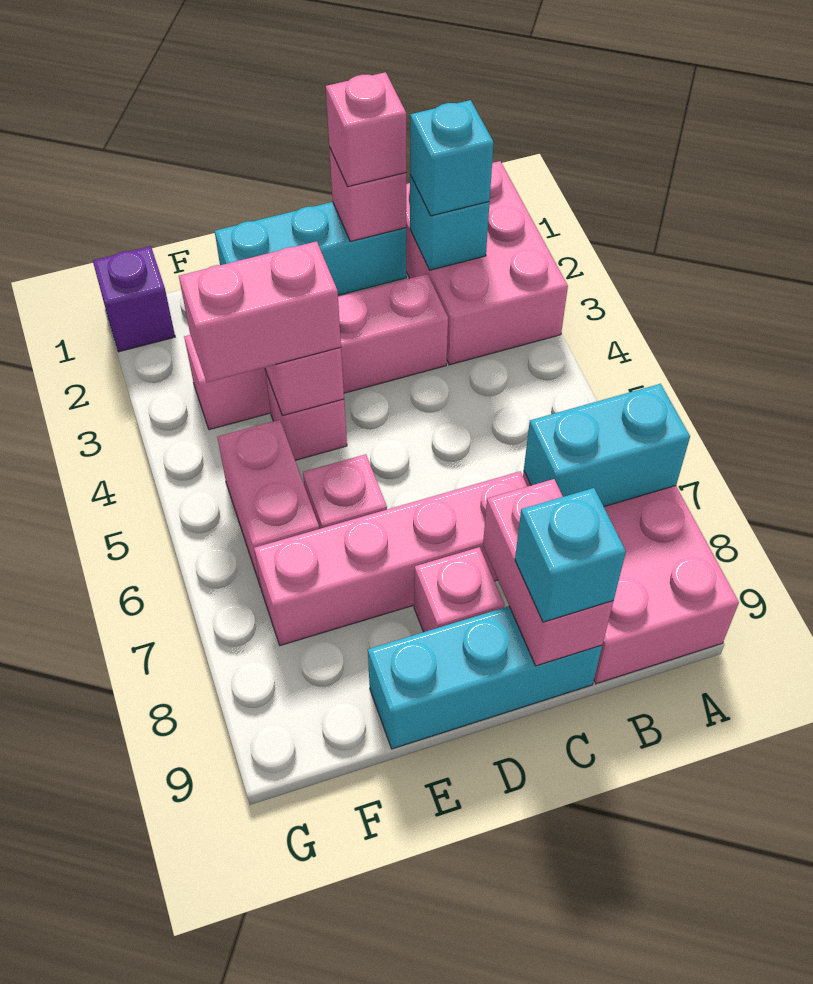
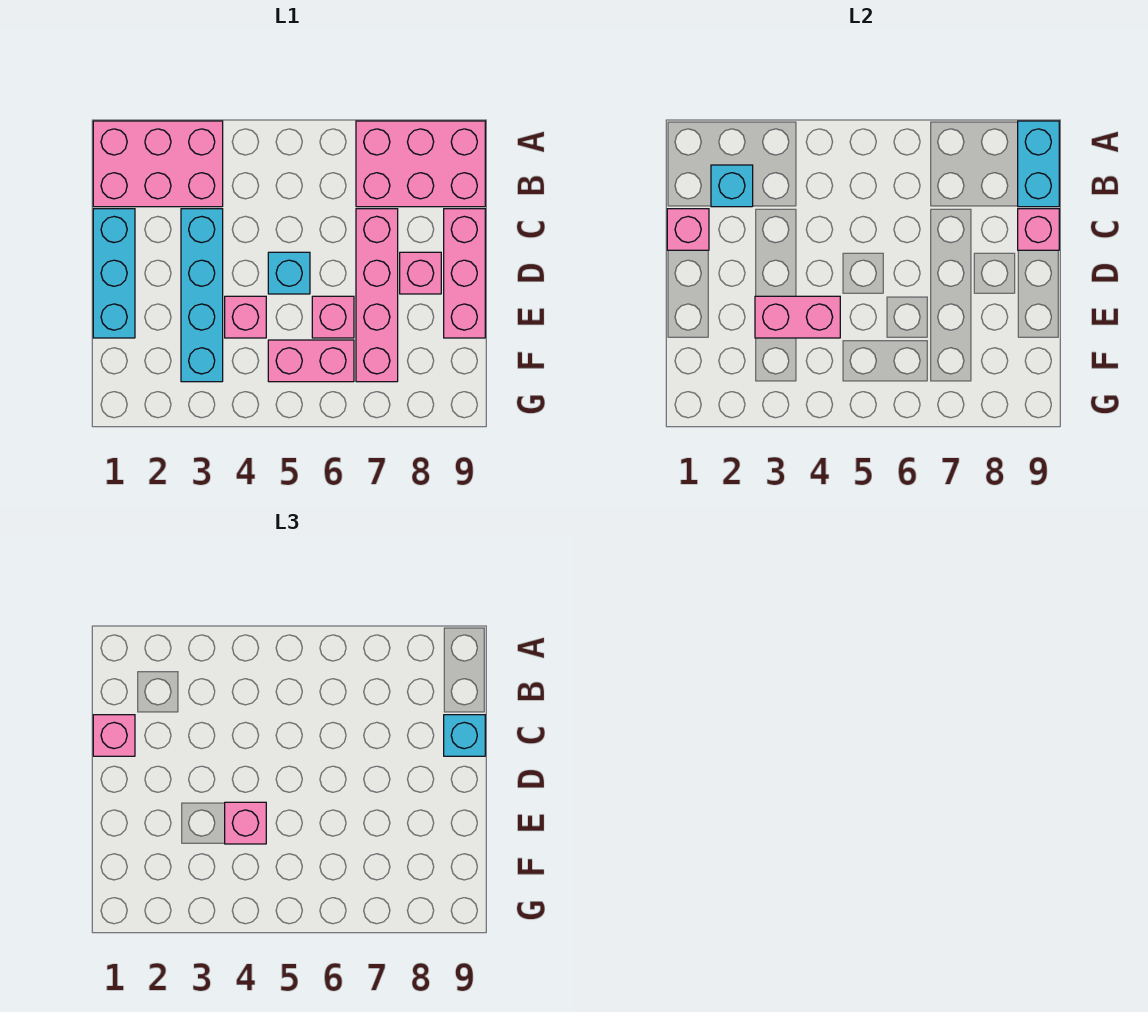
cyan brick A7:B7 level 2 -> cyan brick A9:B9 level 2
cyan brick B2 level 3 -> cyan brick D5 level 1
pink brick C3:F3 level 1 -> cyan brick C3:F3 level 1
pink brick C8:C9 level 2 -> pink brick C9 level 2
cyan brick C9:E9 level 1 -> pink brick C9:E9 level 1
pink brick E4:F4 level 3 -> pink brick E4 level 3
purple brick G1 level 1 -> none

